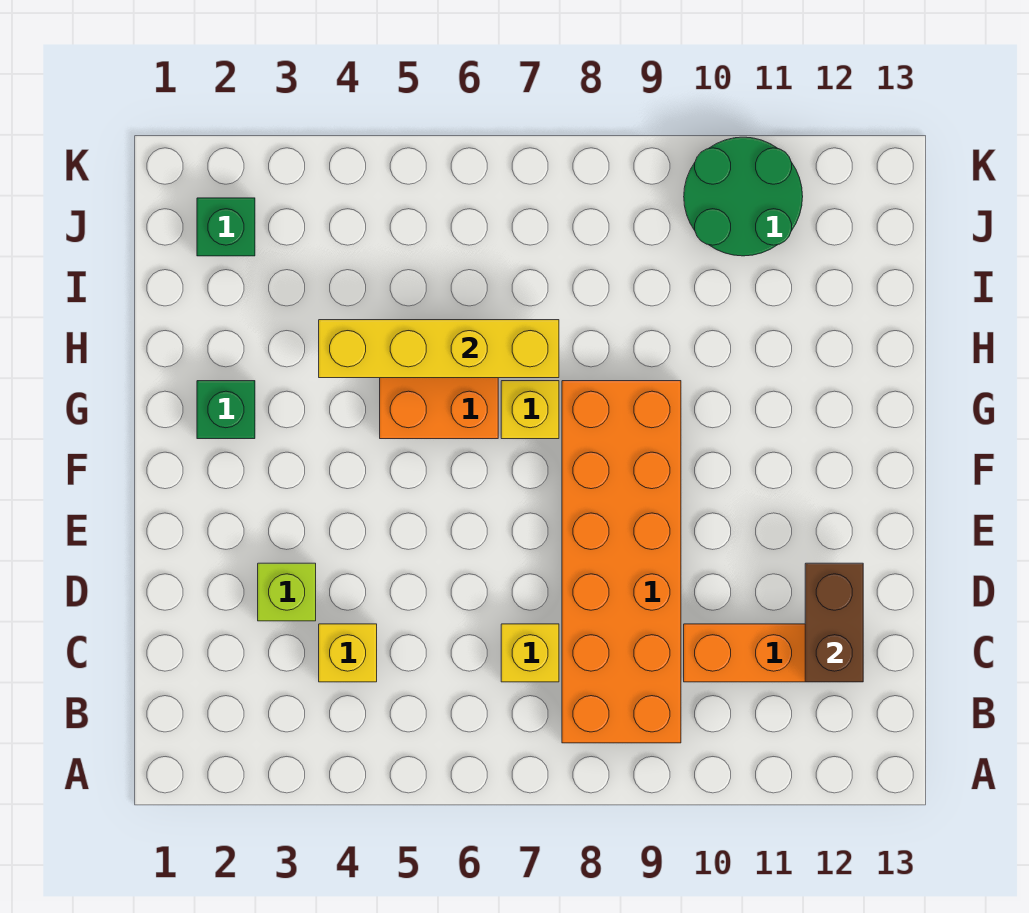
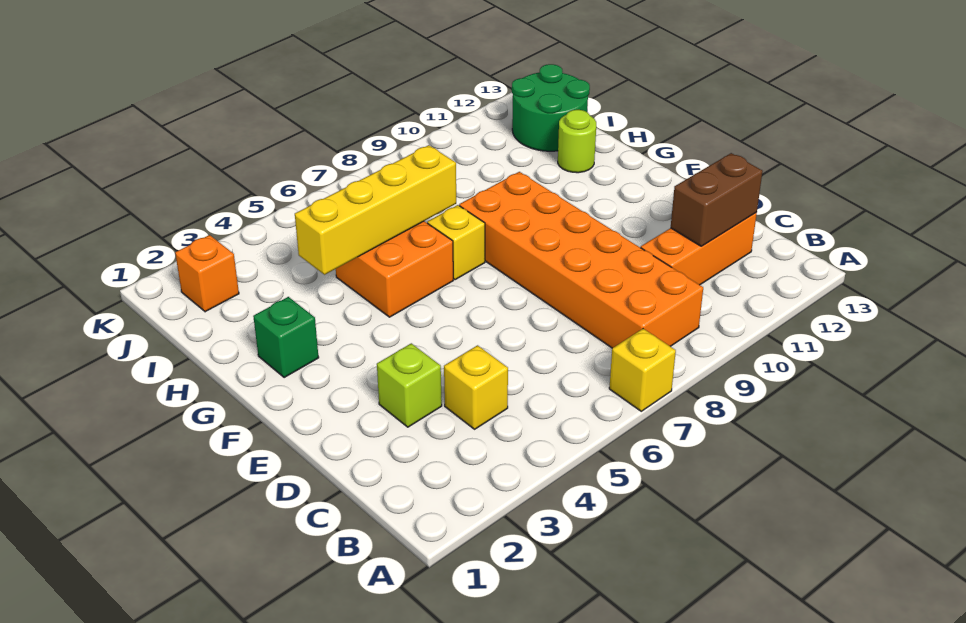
yellow brick C7 level 1 -> yellow brick A7 level 1
brown brick C12:D12 level 2 -> brown brick C11:C12 level 2
none -> lime round brick H12 level 1
green brick J2 level 1 -> orange brick J2 level 1
green round brick J10:K11 level 1 -> green round brick I12:J13 level 1

